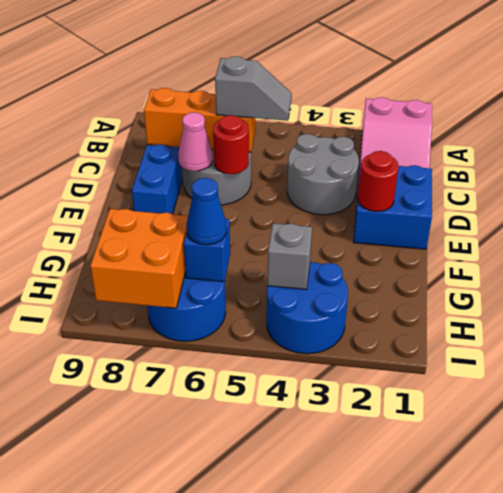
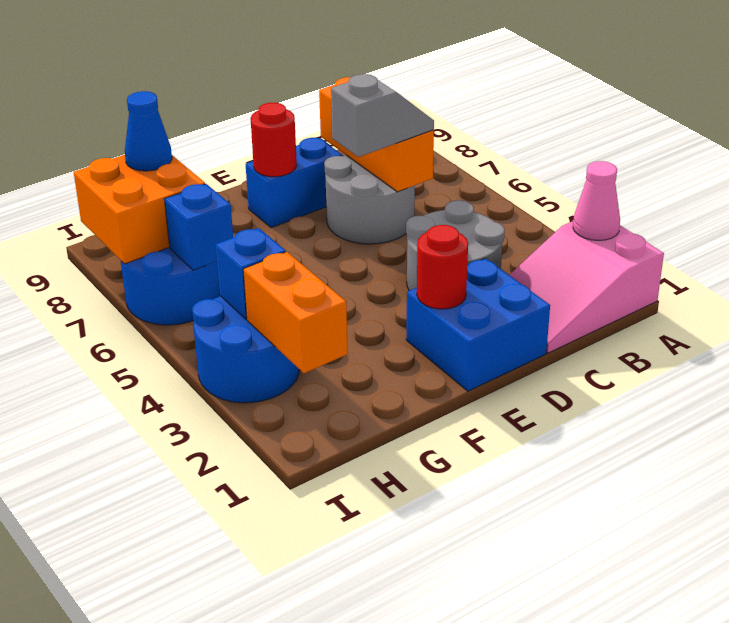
grey slope C5:C6 level 3 top 6 -> grey slope C6:D6 level 3 top D
red round brick D6 level 2 -> red round brick E8 level 2
pink cone D7 level 2 -> pink cone A2 level 2
none -> orange brick H2:H3 level 2
grey brick H4 level 2 -> blue brick H4 level 2
blue cone H6 level 3 -> blue cone H8 level 3

